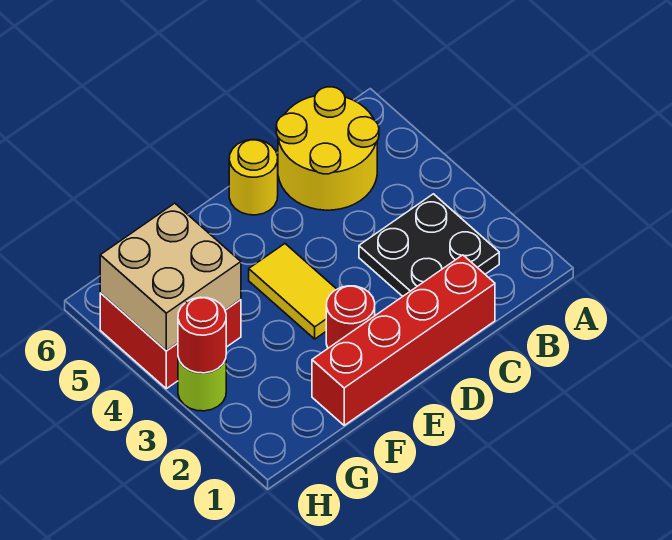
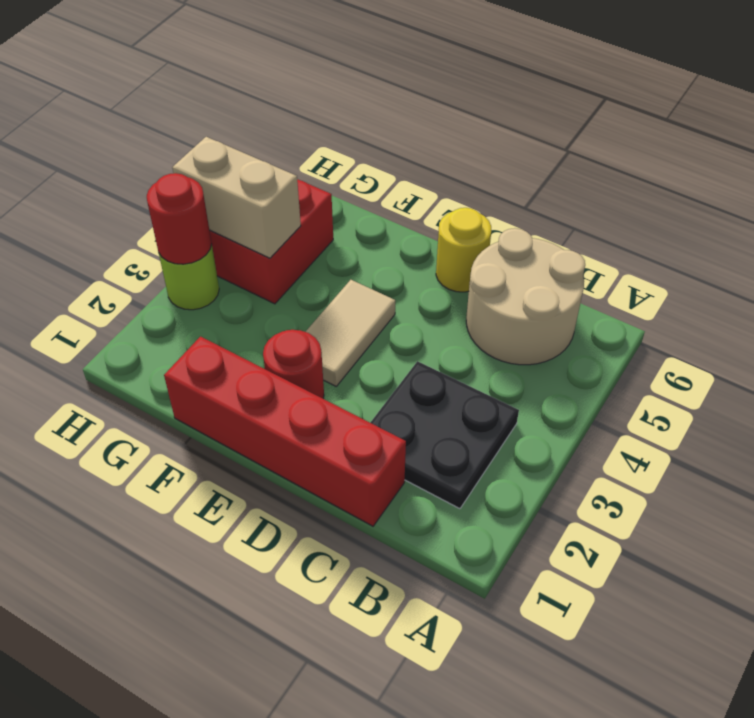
yellow round brick B5:C6 level 1 -> tan round brick B5:C6 level 1
yellow tile E3:E4 level 1 -> tan tile E3:E4 level 1
tan brick G4:H5 level 2 -> tan brick G4:H4 level 2

